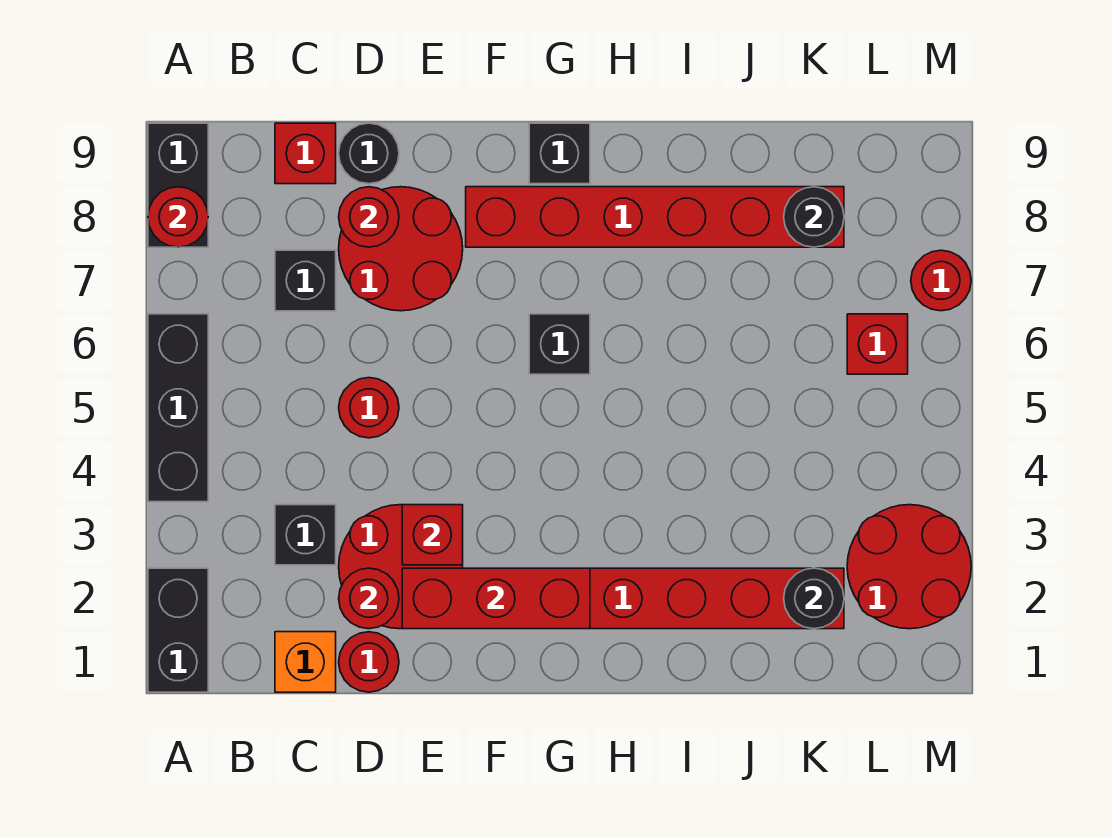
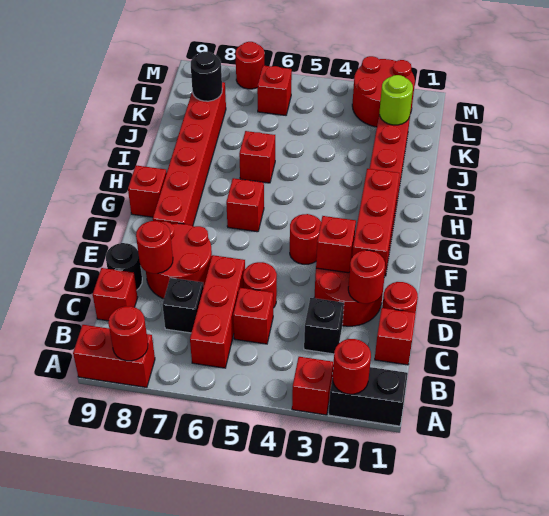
none -> red round brick A2 level 2
none -> red brick A3 level 1
black brick A4:A6 level 1 -> none
black brick A8:A9 level 1 -> red brick A8:A9 level 1
none -> red brick B6:D6 level 1
orange brick C1 level 1 -> red brick C1 level 1
none -> red brick C5 level 1
none -> red round brick F4 level 1
black brick G6 level 1 -> red brick G6 level 1
black brick G9 level 1 -> red brick G9 level 1
none -> red brick I6 level 1
black round brick K2 level 2 -> lime round brick K2 level 2

